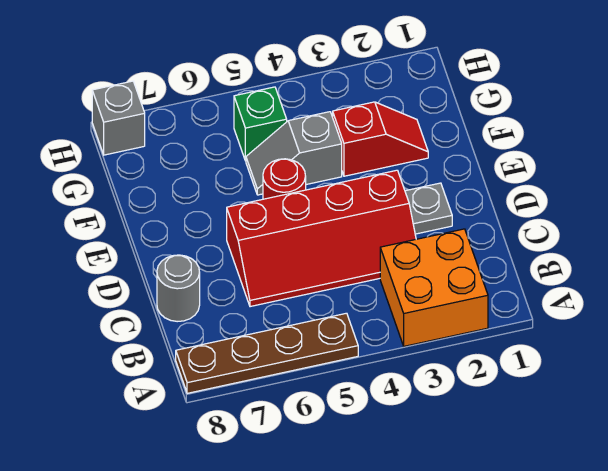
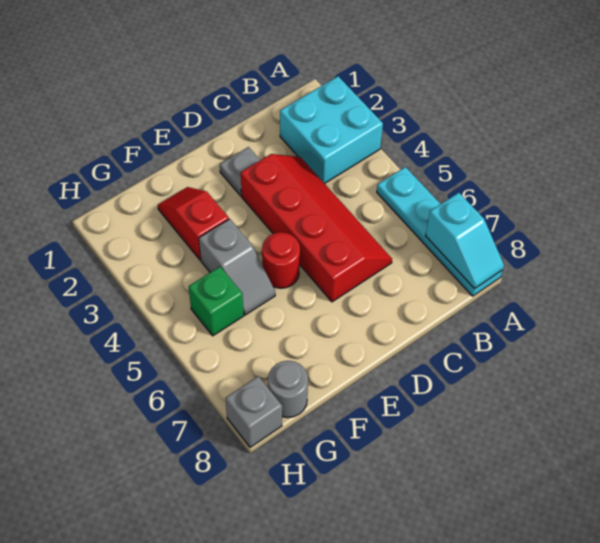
orange brick A2:B3 level 1 -> cyan brick A2:B3 level 1
brown plate A5:A8 level 1 -> cyan plate A5:A8 level 1
none -> cyan slope A7:A8 level 2 top 7
grey round brick C8 level 1 -> grey round brick G8 level 1

